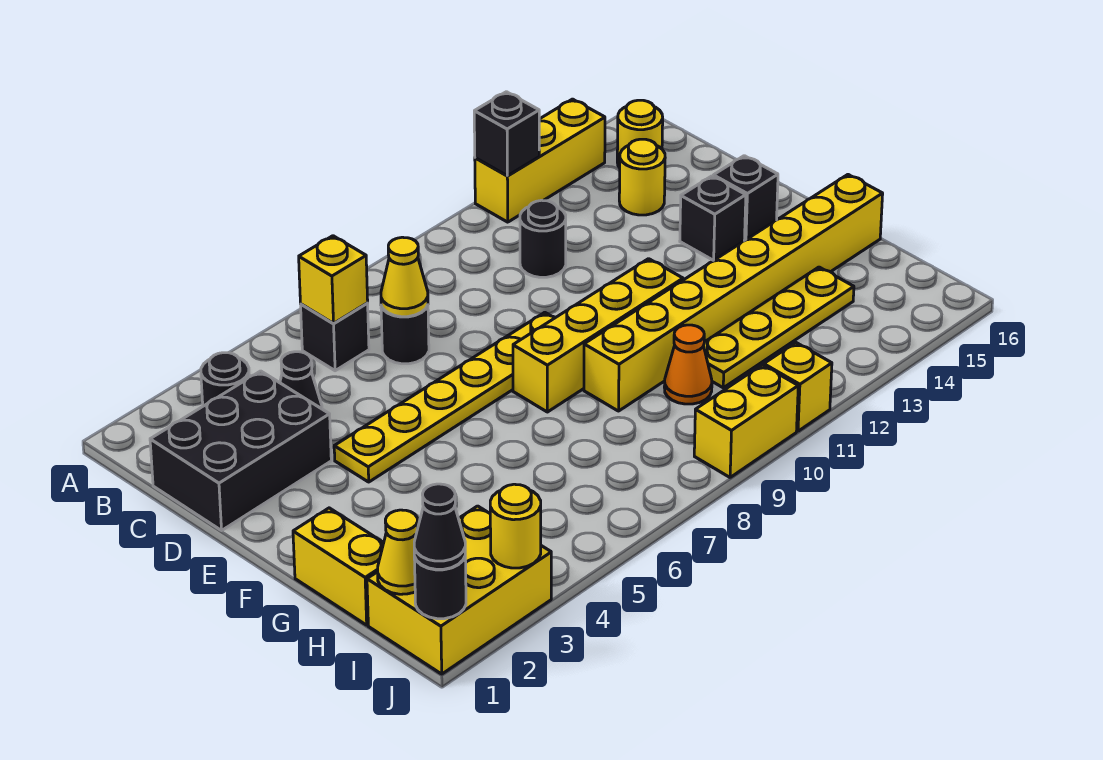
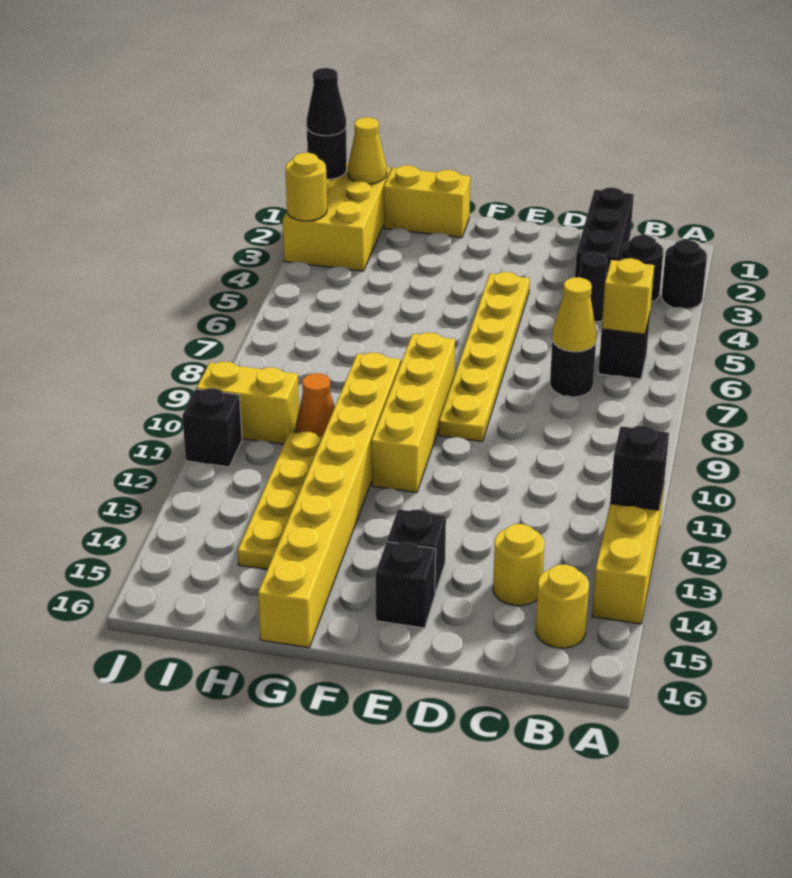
black brick C1:D3 level 1 -> black brick C1:C3 level 1
black round brick C11 level 1 -> black round brick A3 level 1
yellow brick J9:J10 level 1 -> yellow brick I10:J10 level 1
yellow brick J11 level 1 -> black brick J11 level 1

